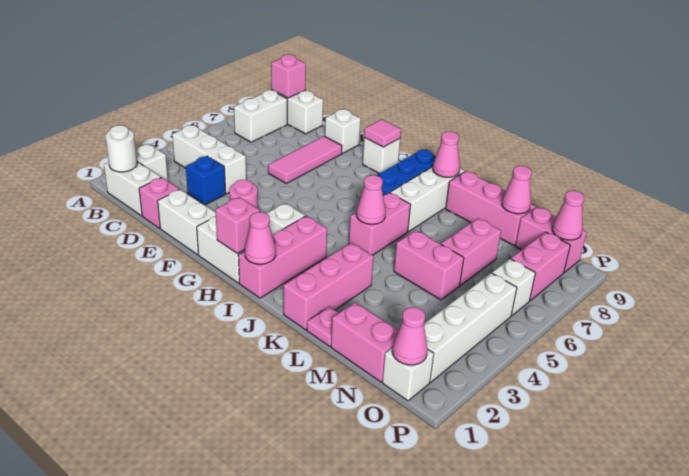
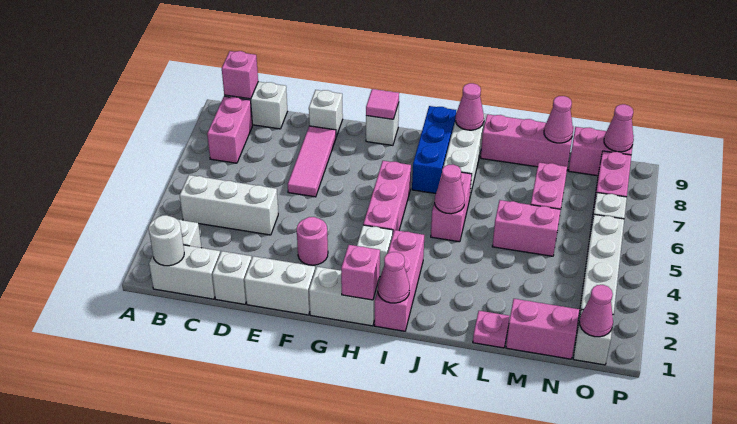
white brick B7:B8 level 1 -> pink brick B7:B8 level 1
pink brick D1 level 1 -> white brick D1 level 1
blue brick D3 level 1 -> none
pink brick K1:K3 level 1 -> pink brick H4:H6 level 1

